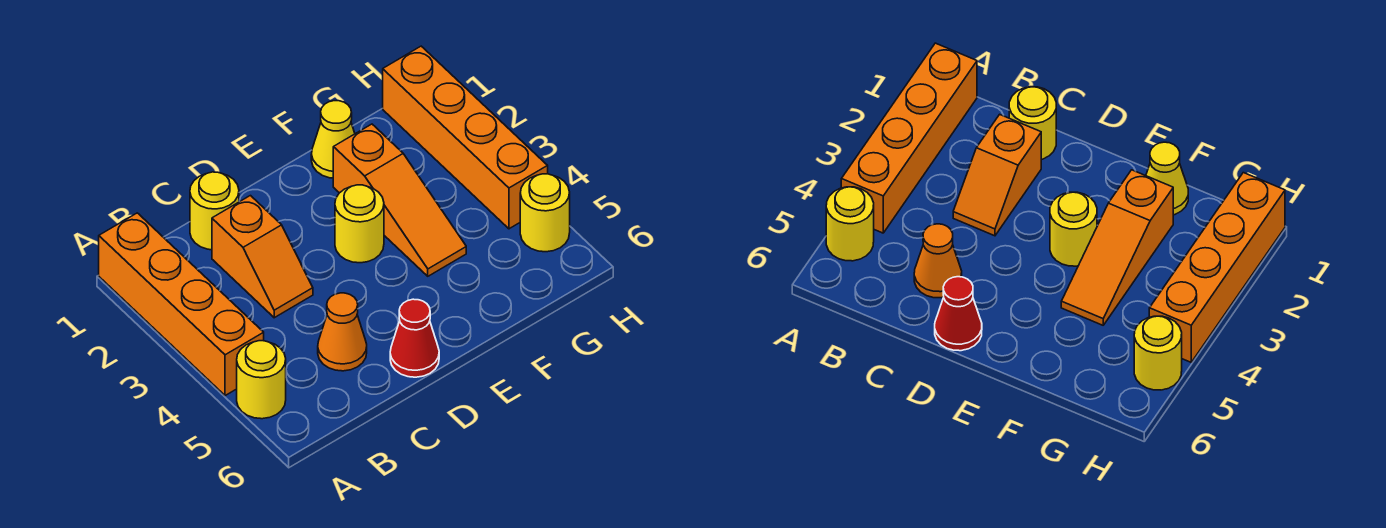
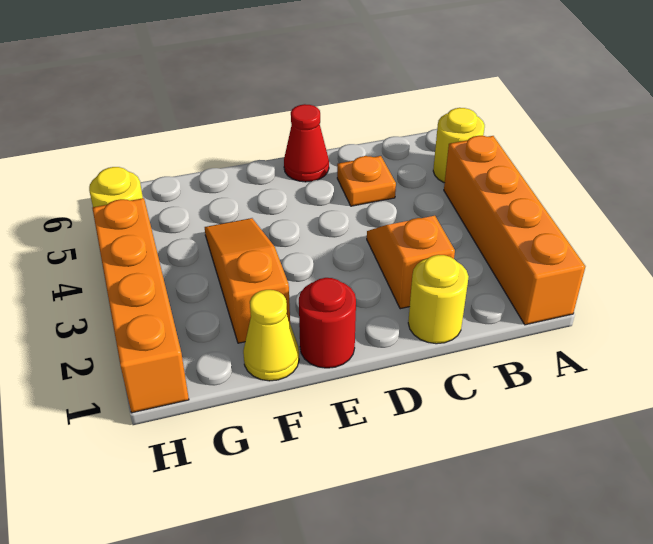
orange cone C5 level 1 -> orange plate C5 level 1
none -> red round brick E1 level 1
yellow round brick E3 level 1 -> none

